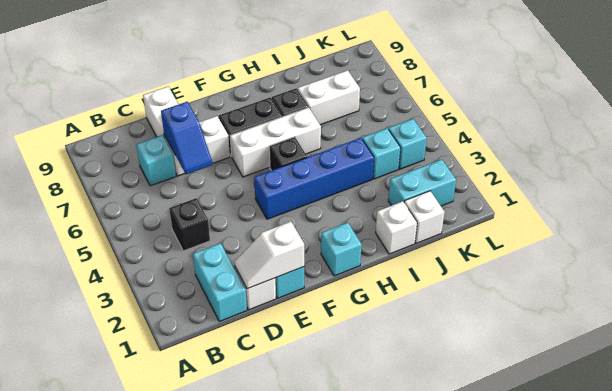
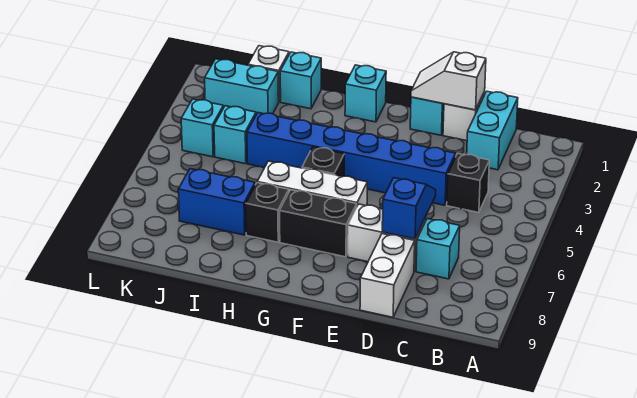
white slope D1:E1 level 2 top E -> white slope D1:E1 level 2 top D
blue brick F4:I4 level 1 -> blue brick D4:I4 level 1
white brick I1 level 1 -> cyan brick I1 level 1
white brick I7:J7 level 1 -> blue brick I7:J7 level 1

